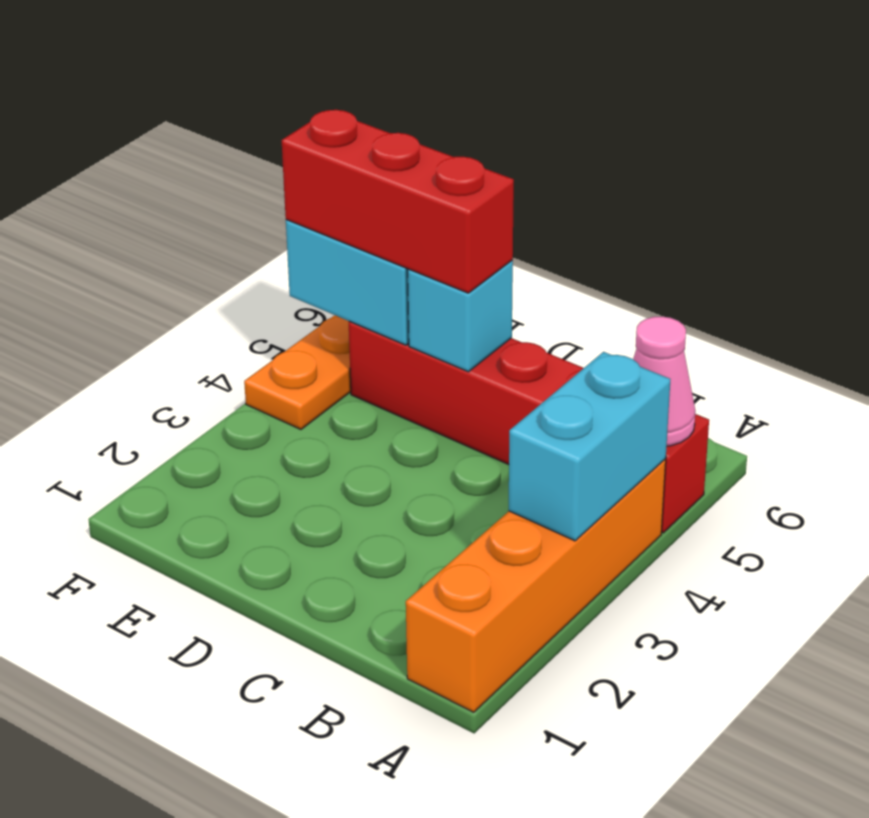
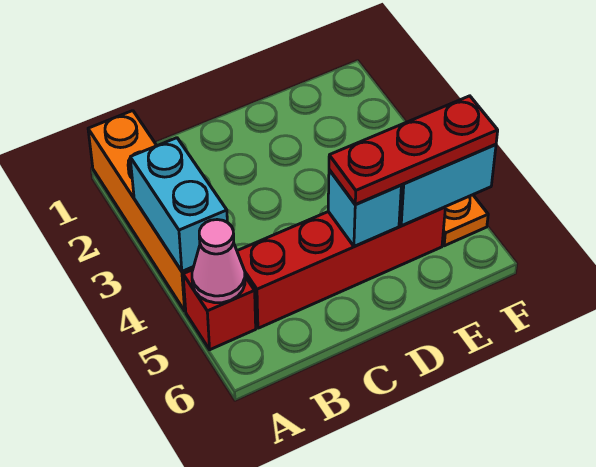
red brick D5:F5 level 3 -> red plate D5:F5 level 3

